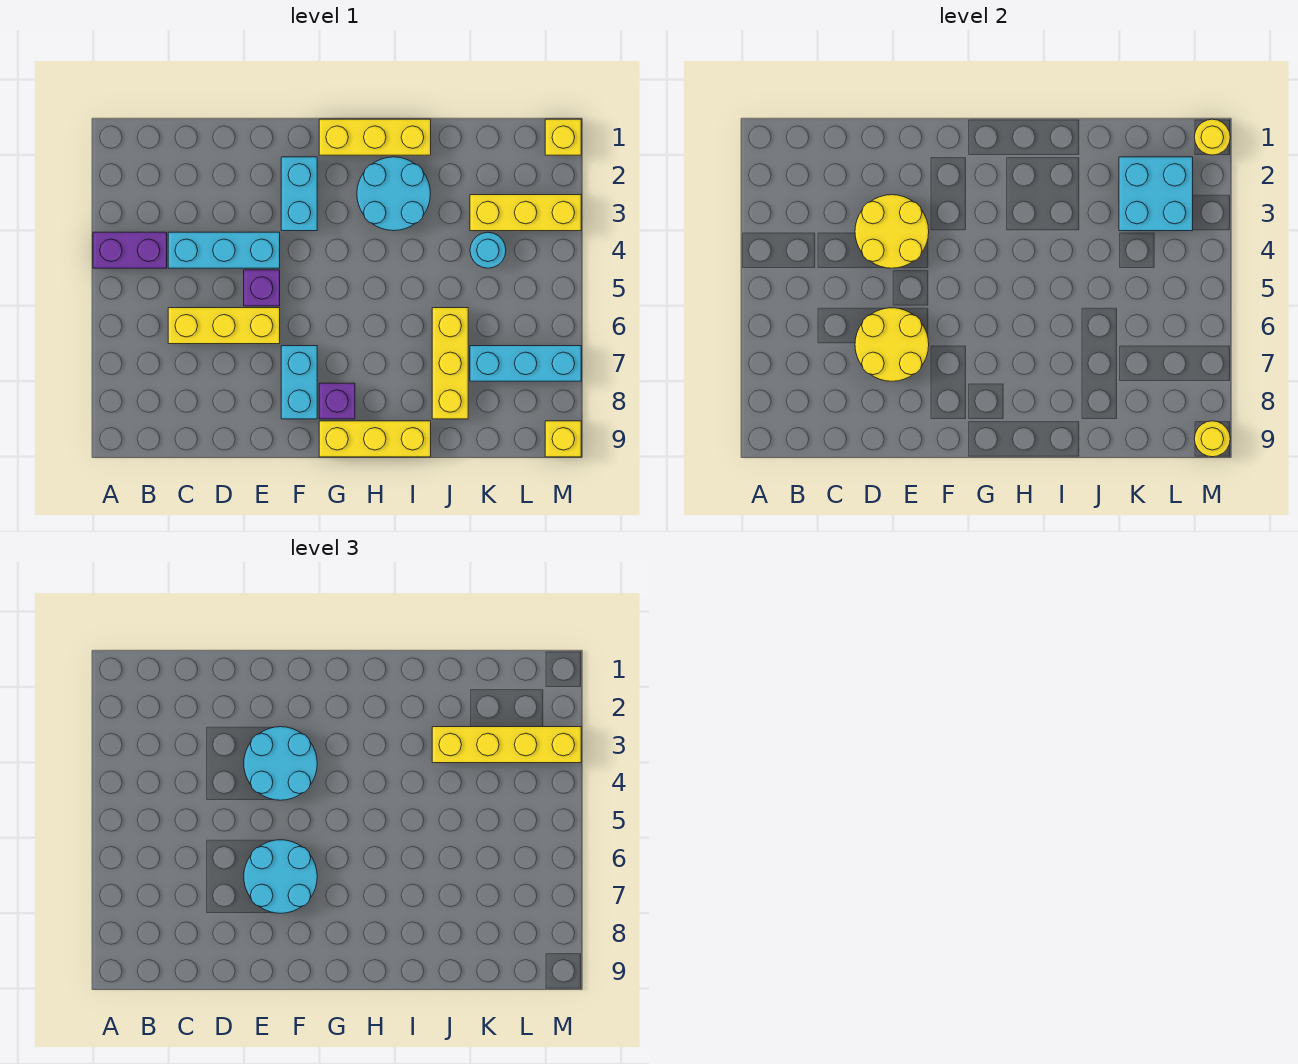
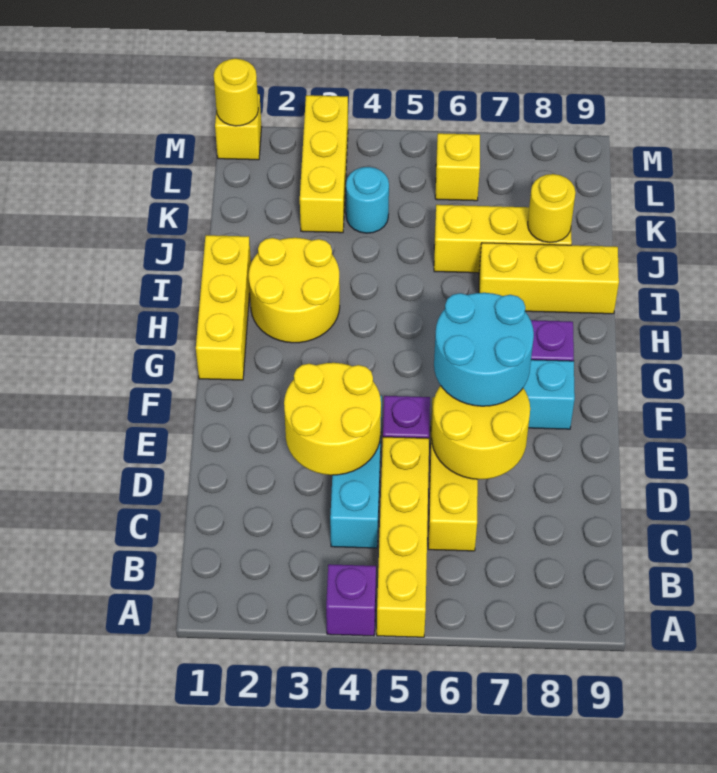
purple brick A4:B4 level 1 -> purple brick A4 level 1
cyan round brick E3:F4 level 3 -> none
cyan brick F2:F3 level 1 -> none
yellow brick G9:I9 level 1 -> yellow brick I7:I9 level 1
cyan round brick H2:I3 level 1 -> yellow round brick H2:I3 level 1
yellow brick J3:M3 level 3 -> yellow brick A5:D5 level 1
cyan brick K2:L3 level 2 -> none
cyan brick K7:M7 level 1 -> none
yellow brick M9 level 1 -> yellow brick L6 level 1
yellow round brick M9 level 2 -> yellow round brick J8 level 2

